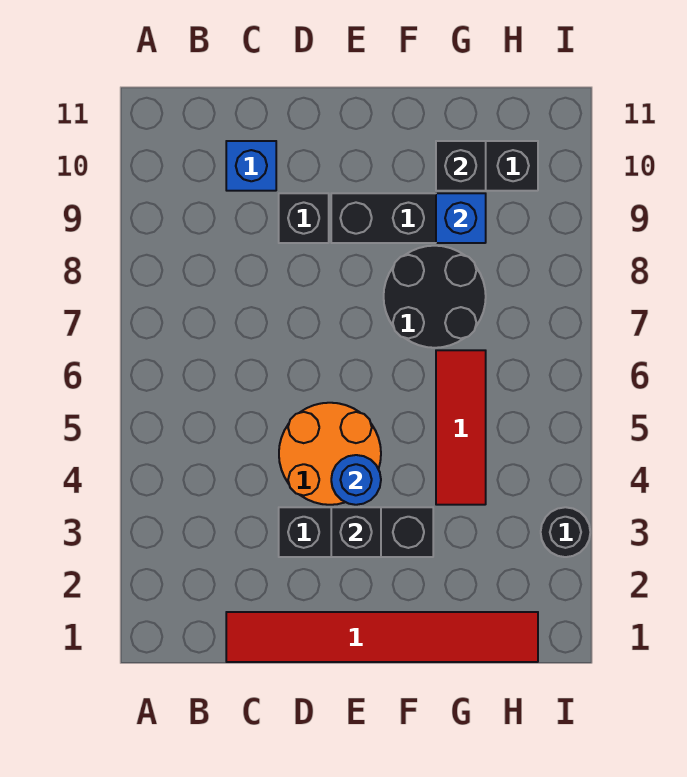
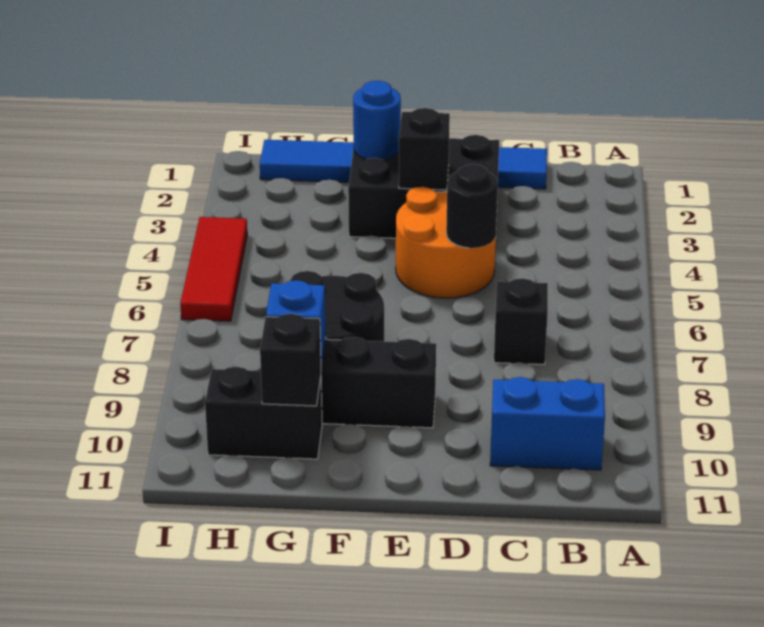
red tile C1:H1 level 1 -> blue tile C1:H1 level 1
blue brick C10 level 1 -> blue brick B10:C10 level 1
black brick D3:F3 level 1 -> black brick D2:F3 level 1
black brick D9 level 1 -> black brick C7 level 1
blue round brick E4 level 2 -> blue round brick F2 level 2
red tile G4:G6 level 1 -> red tile I4:I6 level 1
black round brick I3 level 1 -> black round brick D5 level 2

